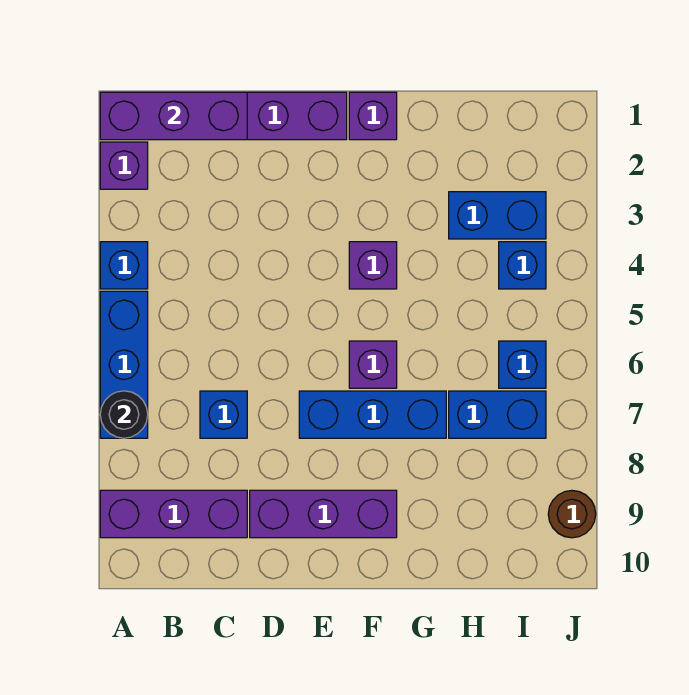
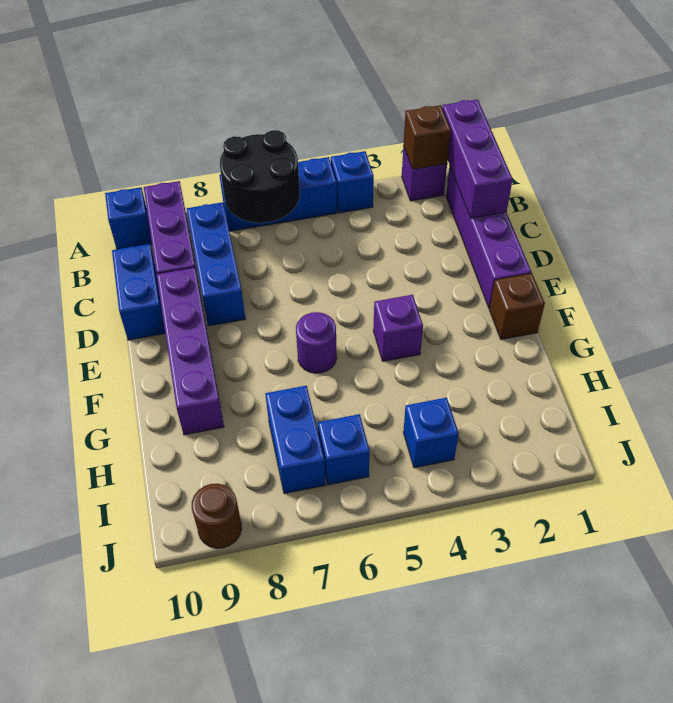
none -> brown brick A2 level 2
black round brick A7 level 2 -> black round brick A6:B7 level 2
blue brick C7 level 1 -> blue brick A10 level 1
purple brick D9:F9 level 1 -> purple brick D9:G9 level 1
blue brick E7:G7 level 1 -> blue brick B8:D8 level 1
purple brick F1 level 1 -> brown brick F1 level 1
purple brick F6 level 1 -> purple round brick F6 level 1
blue brick H3:I3 level 1 -> blue brick C10:D10 level 1

